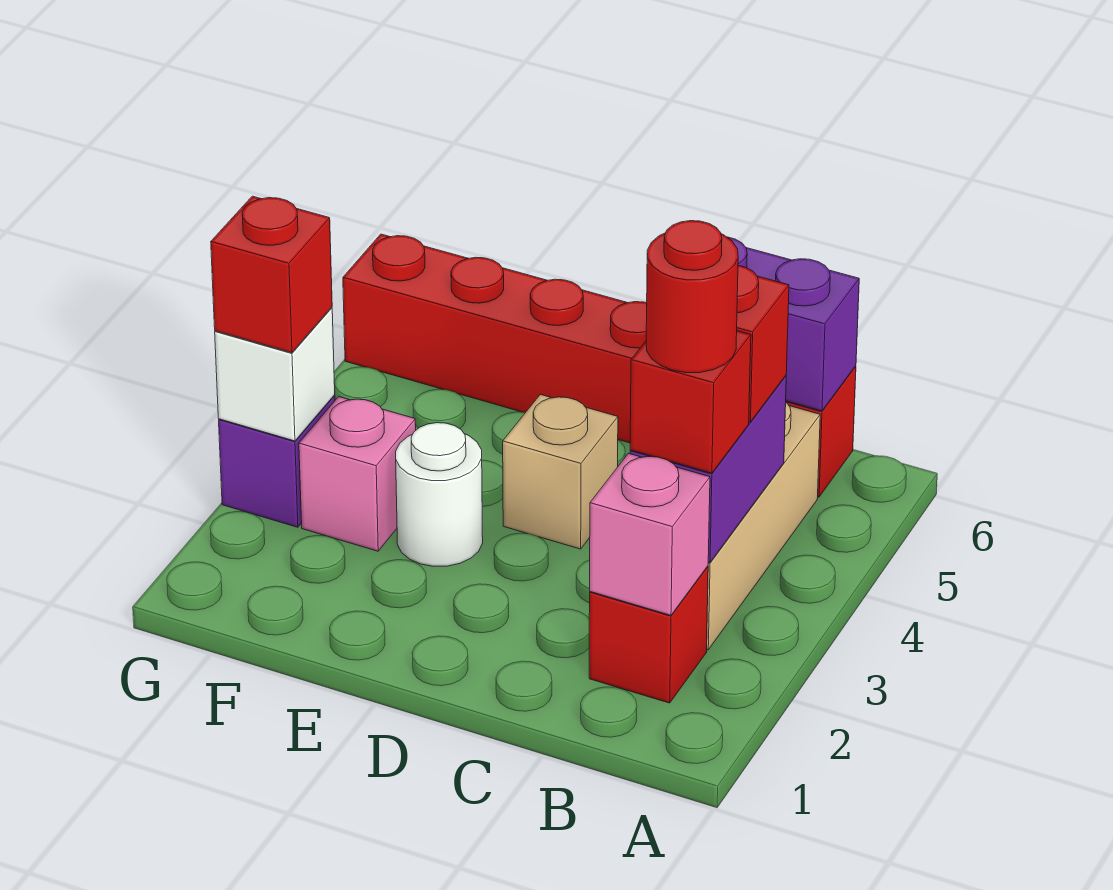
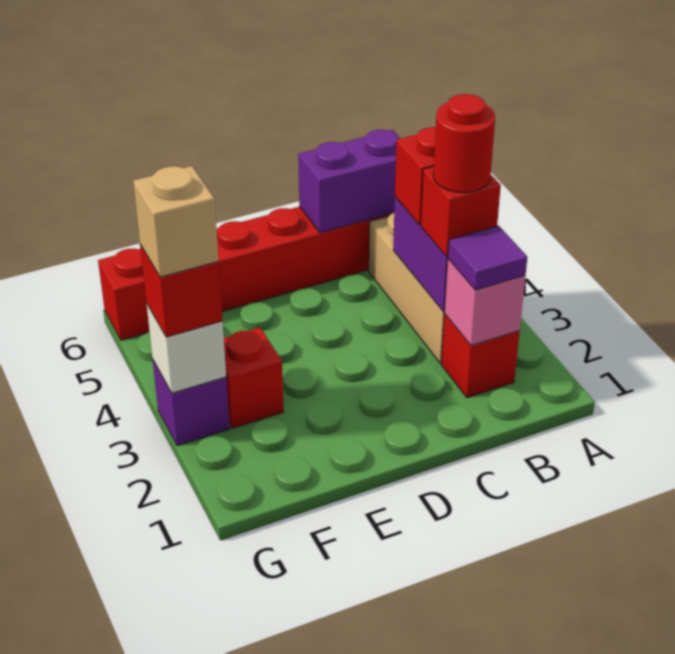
none -> purple tile B2 level 3
tan brick D4 level 1 -> tan brick G3 level 4
white round brick E3 level 1 -> none
pink brick F3 level 1 -> red brick F3 level 1

